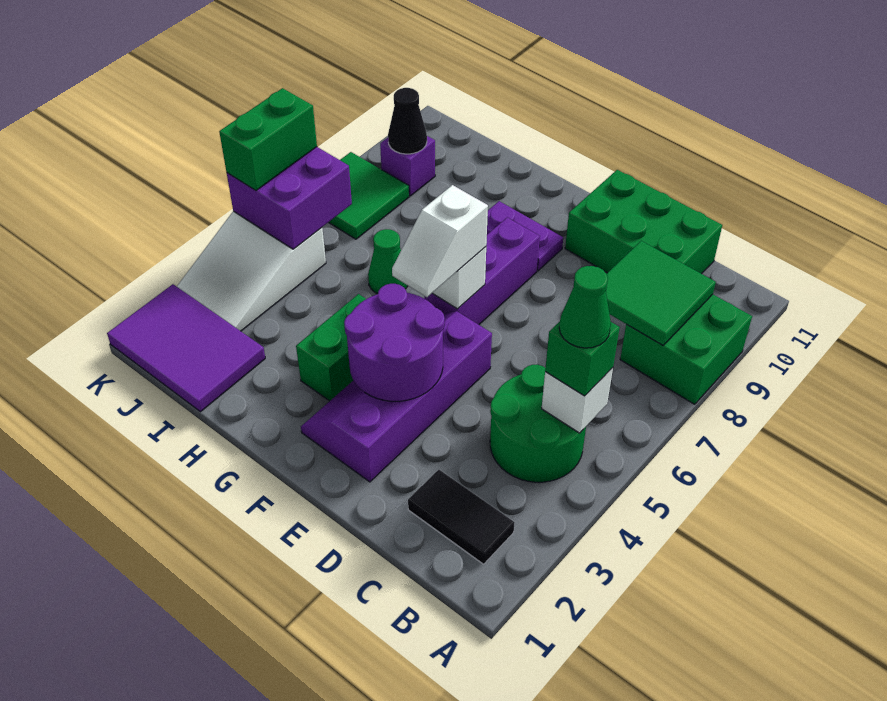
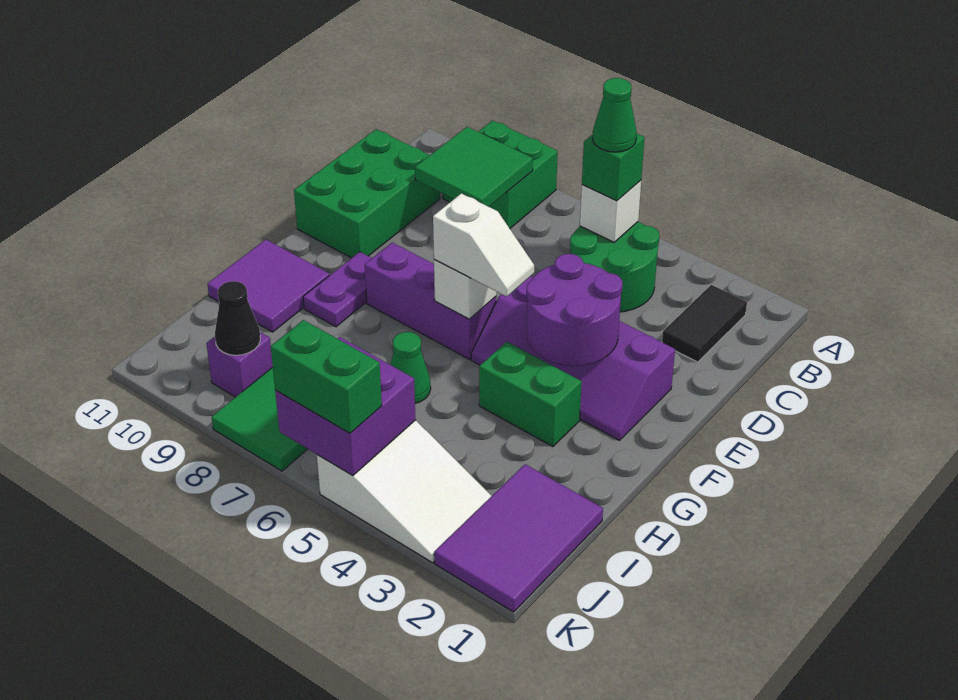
none -> purple tile G10:H11 level 1

